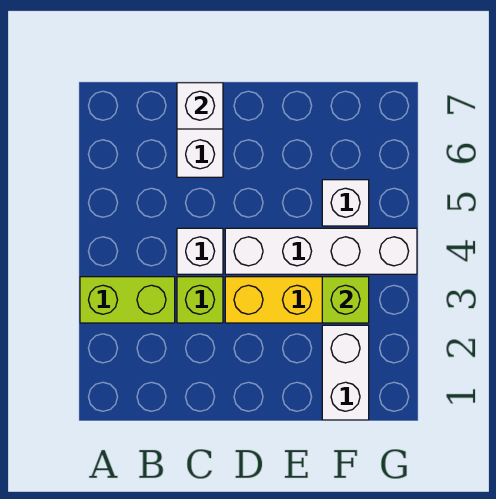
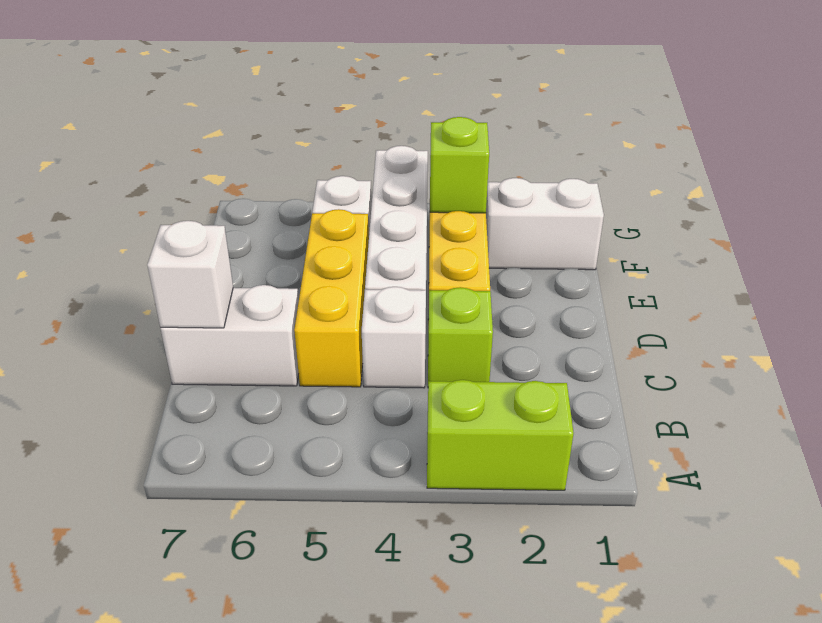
lime brick A3:B3 level 1 -> lime brick A2:A3 level 1
none -> yellow brick C5:E5 level 1

